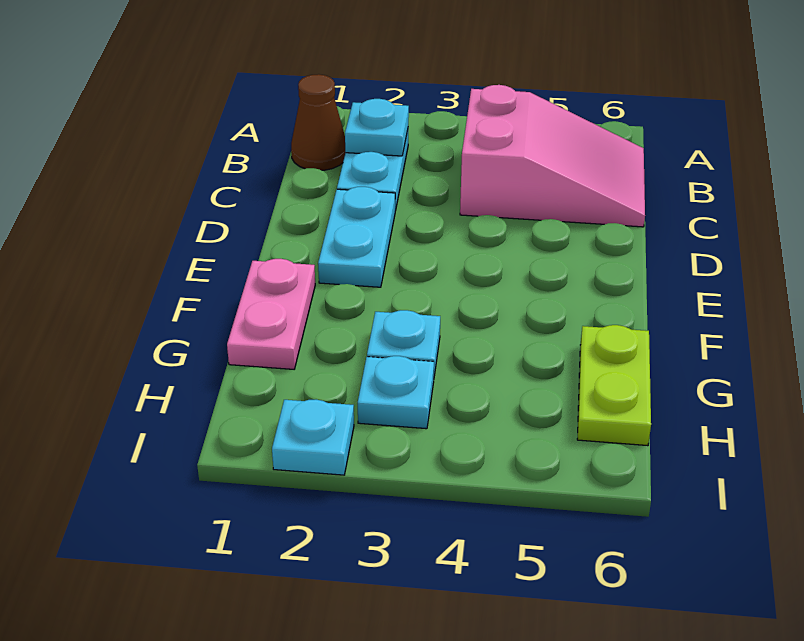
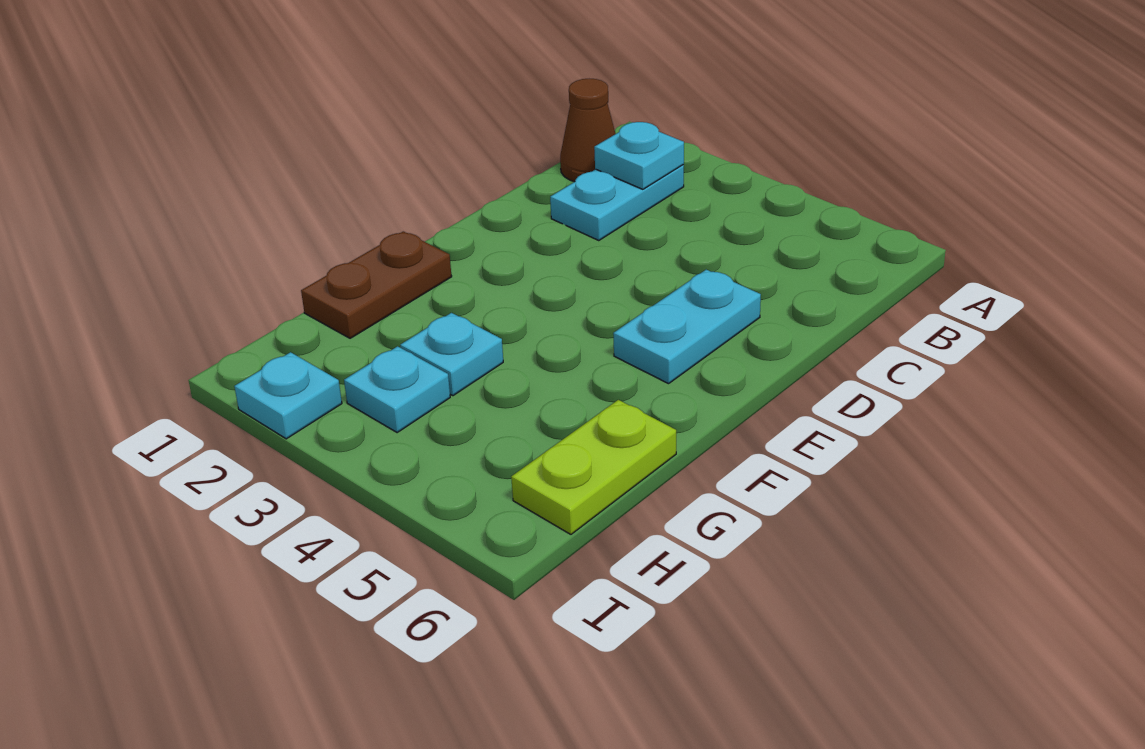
pink slope B4:C6 level 1 top 4 -> none
cyan plate D2:E2 level 1 -> cyan plate D5:E5 level 1
pink plate F1:G1 level 1 -> brown plate F1:G1 level 1

